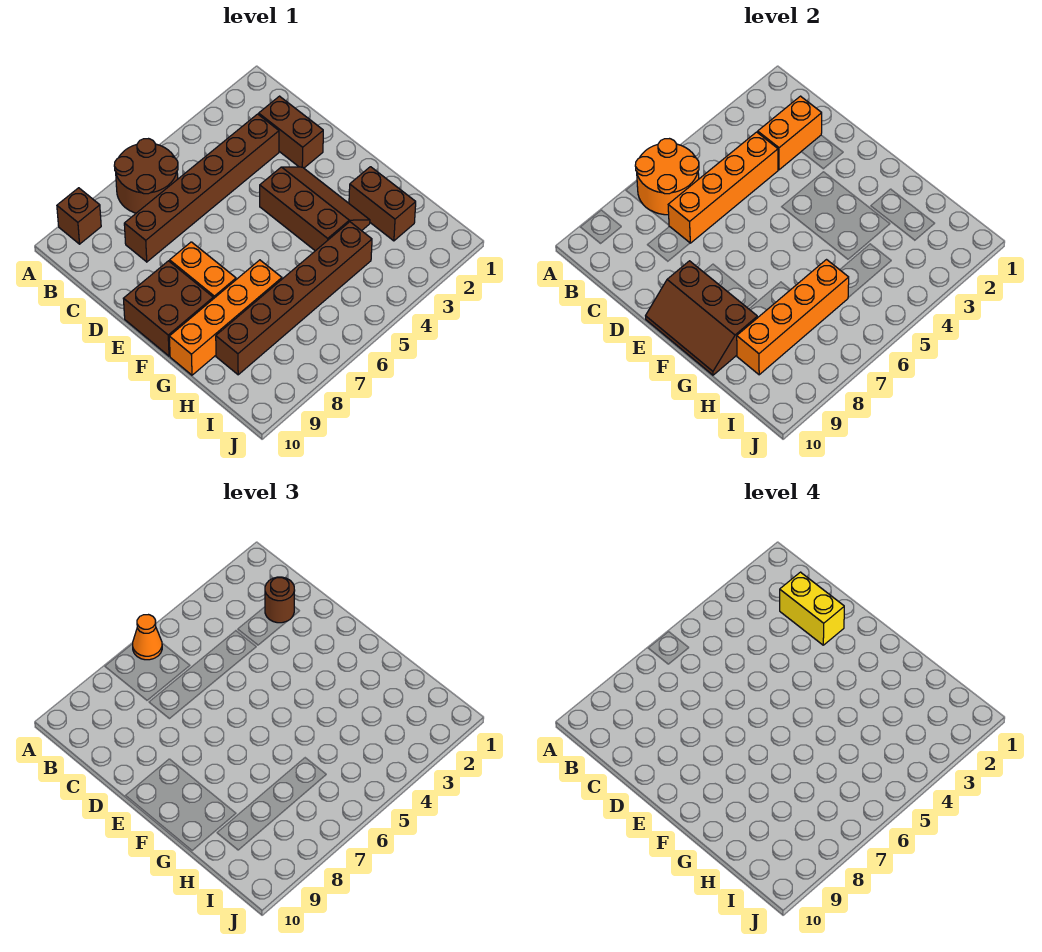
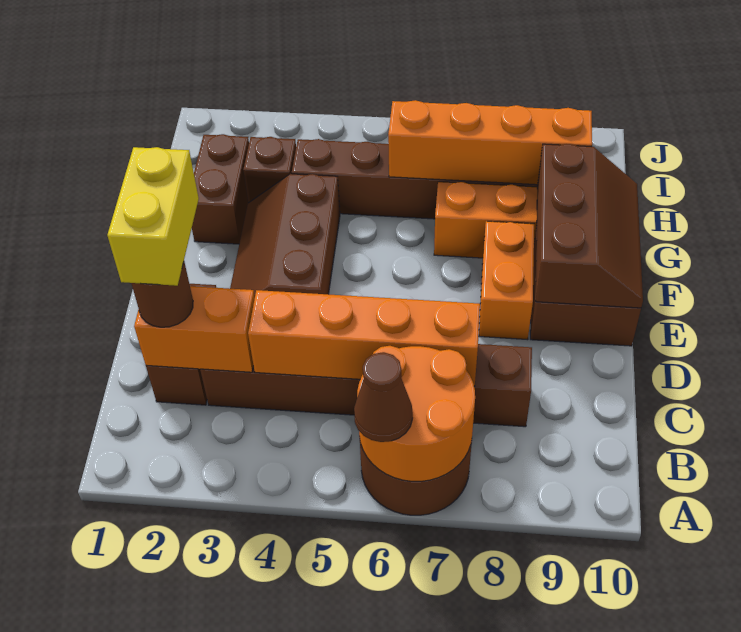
orange cone A6 level 3 -> brown cone A6 level 3
brown brick A9 level 1 -> brown brick H3 level 1

